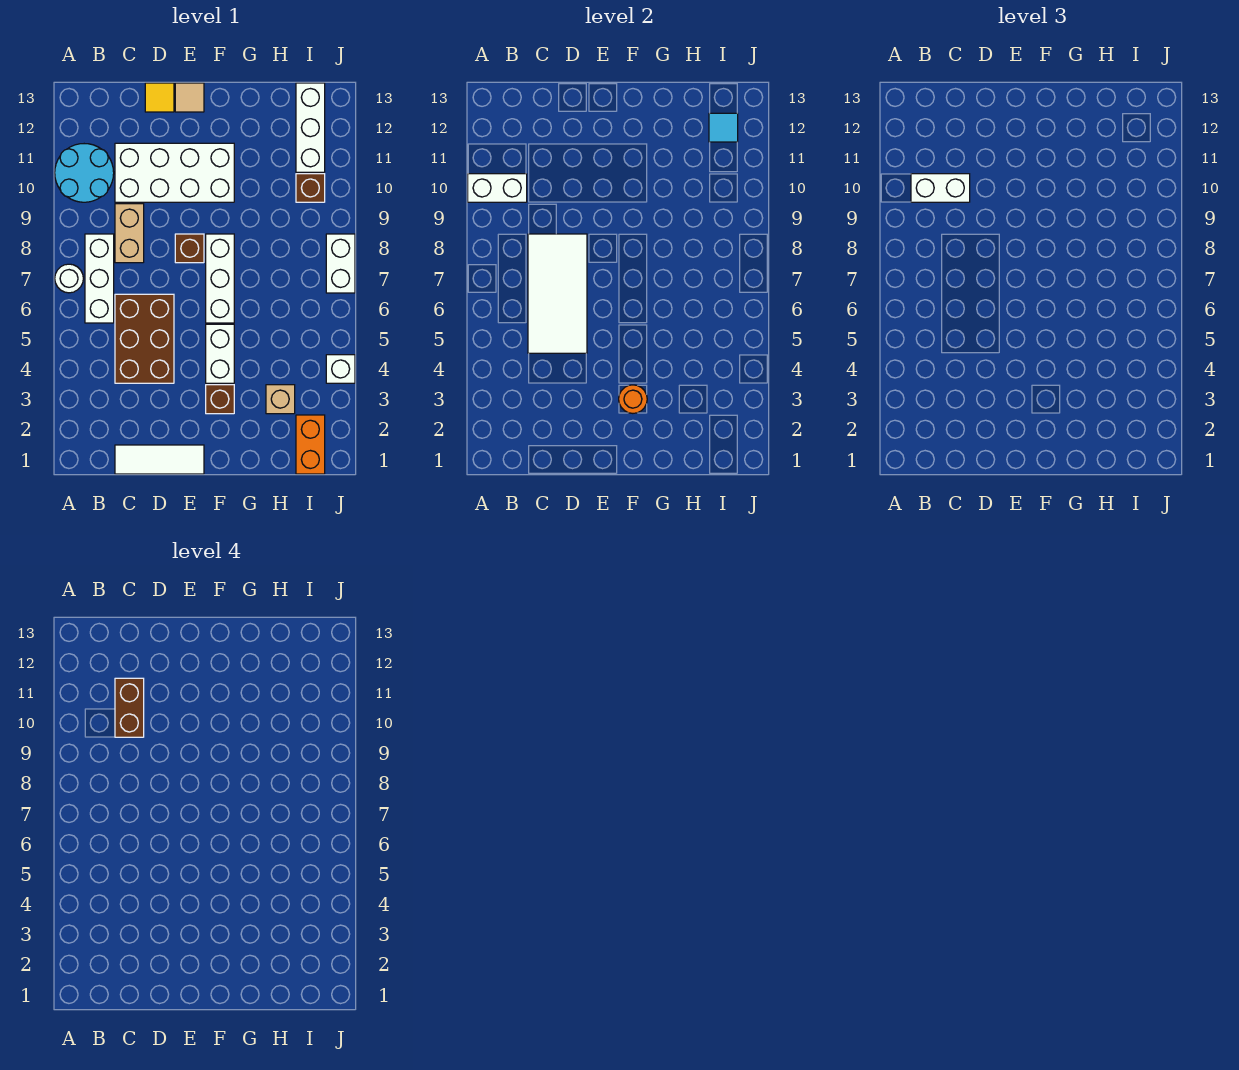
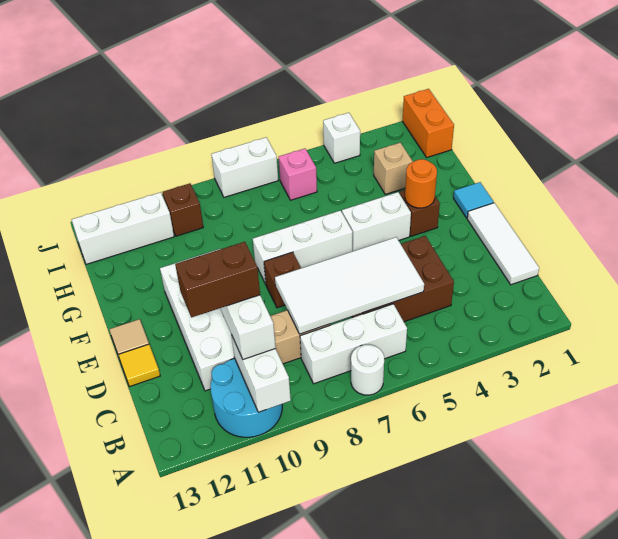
orange brick I1:I2 level 1 -> orange brick I1:J1 level 1
none -> pink brick I6 level 1
cyan tile I12 level 2 -> cyan tile F1 level 1

